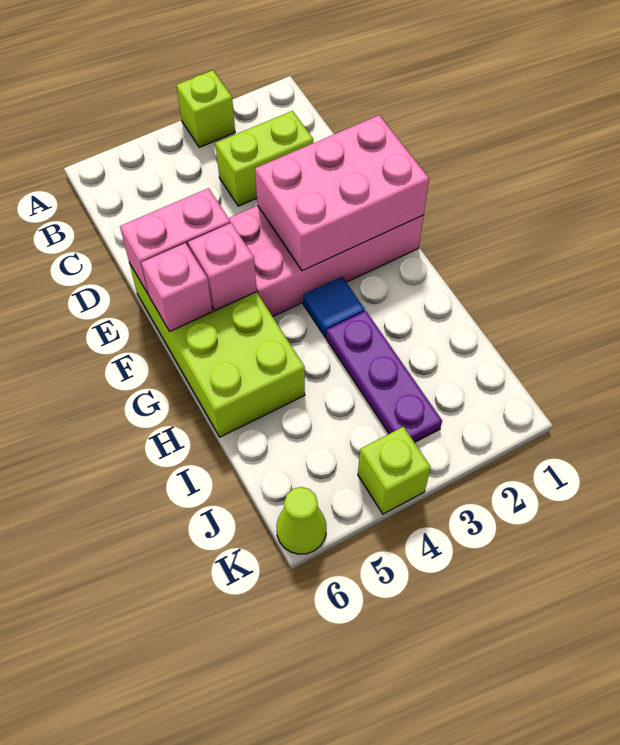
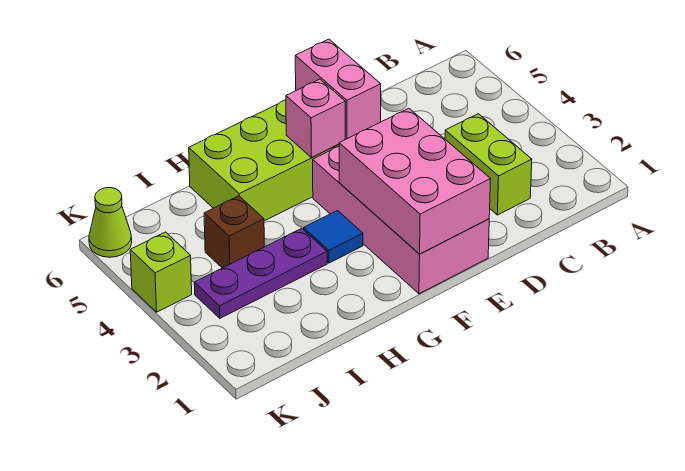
lime brick A3 level 1 -> none
pink brick F6 level 2 -> none
none -> brown brick I4 level 1

